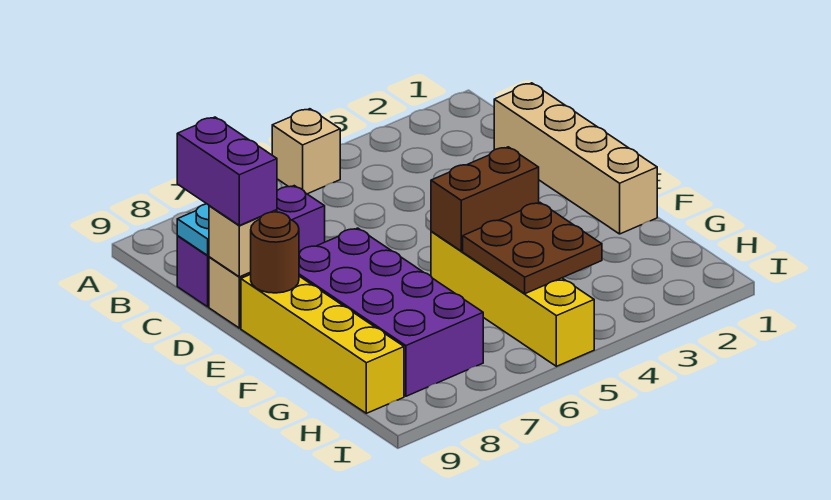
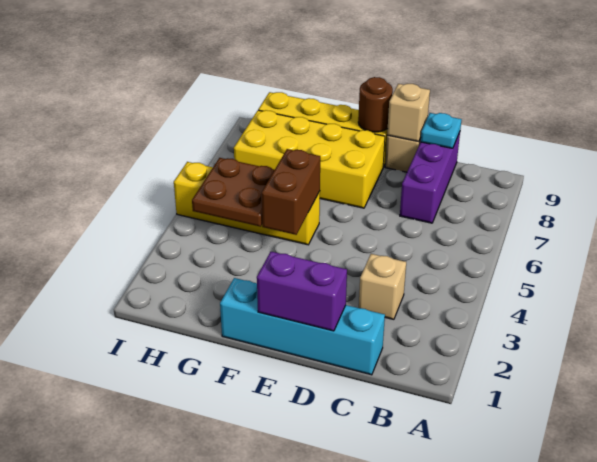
tan brick A5 level 1 -> tan brick C3 level 1
tan brick C1:F1 level 1 -> cyan brick C1:F1 level 1
purple brick C9:D9 level 3 -> purple brick D1:E1 level 2
purple brick E7:H8 level 1 -> yellow brick E7:H8 level 1

